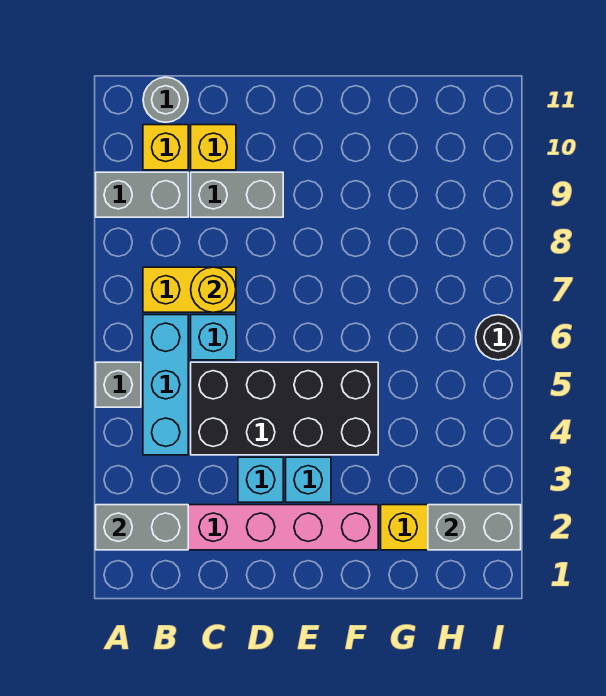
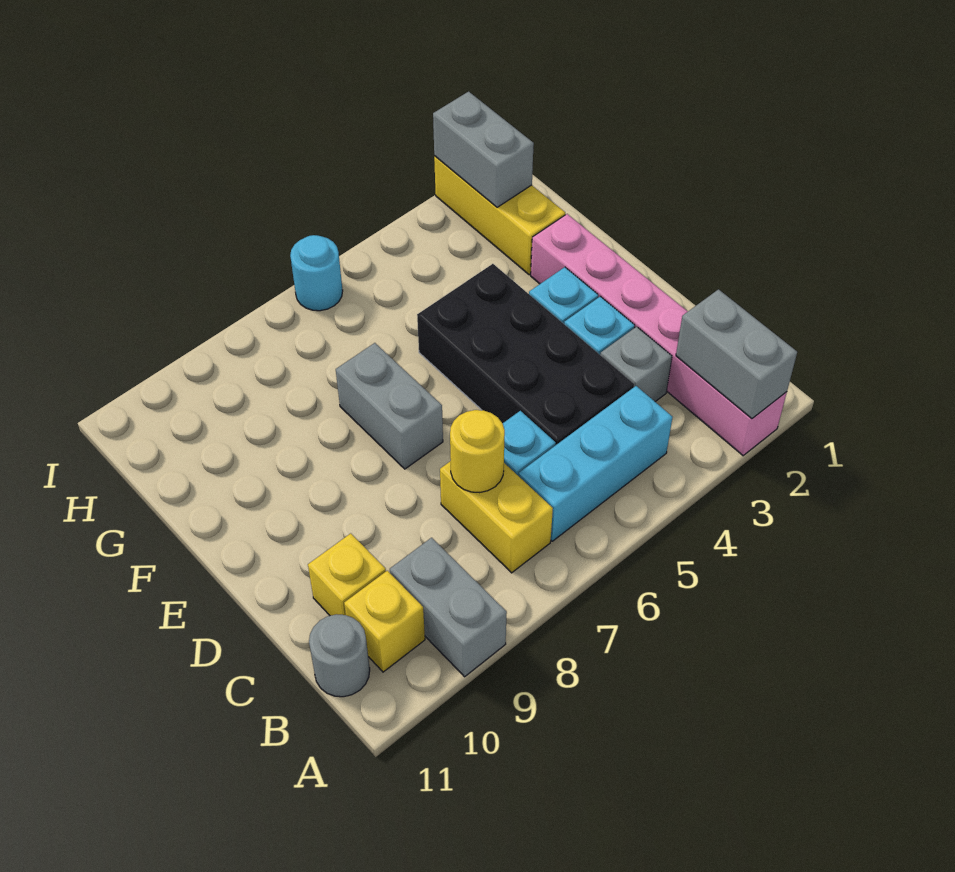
grey brick A5 level 1 -> grey brick C3 level 1
grey brick C9:D9 level 1 -> grey brick E7:F7 level 1
black round brick I6 level 1 -> cyan round brick I6 level 1

